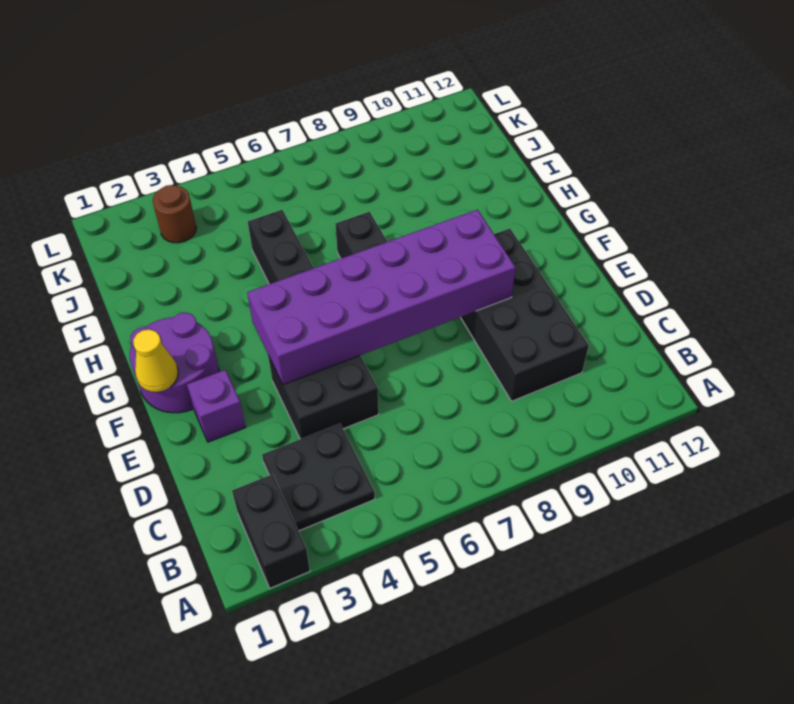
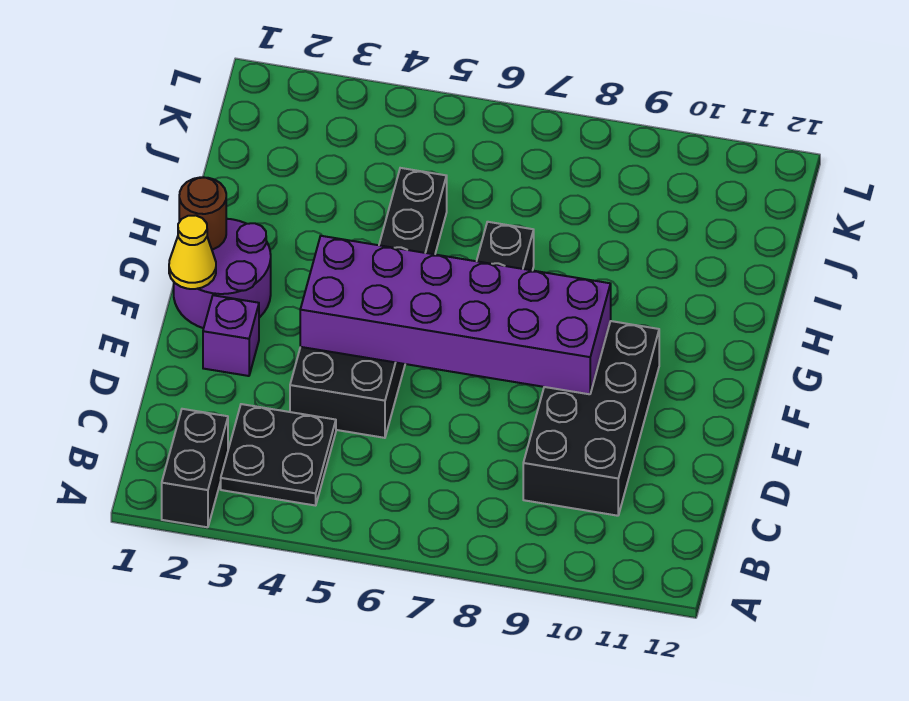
brown round brick K3 level 1 -> brown round brick G1 level 2

